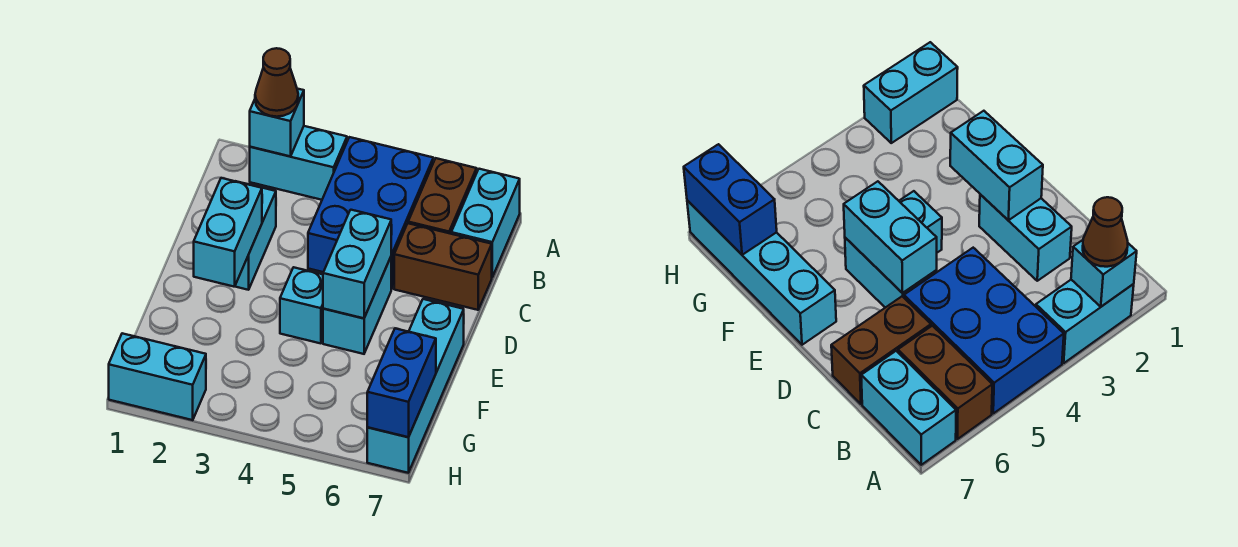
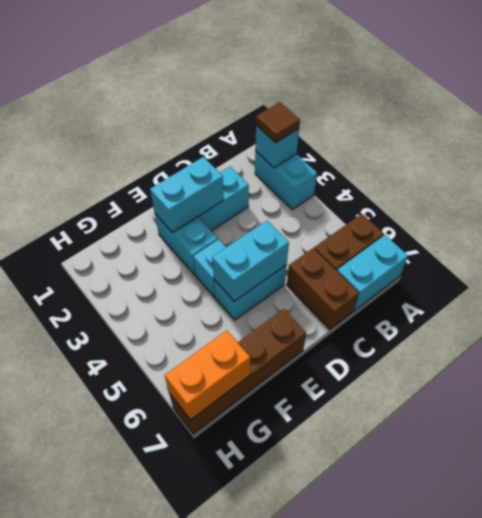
brown cone A2 level 3 -> brown tile A2 level 3
blue brick A4:C5 level 1 -> none
cyan brick E7:H7 level 1 -> brown brick E7:H7 level 1
blue brick G7:H7 level 2 -> orange brick G7:H7 level 2
cyan brick H1:H2 level 1 -> cyan brick E2:E3 level 1

